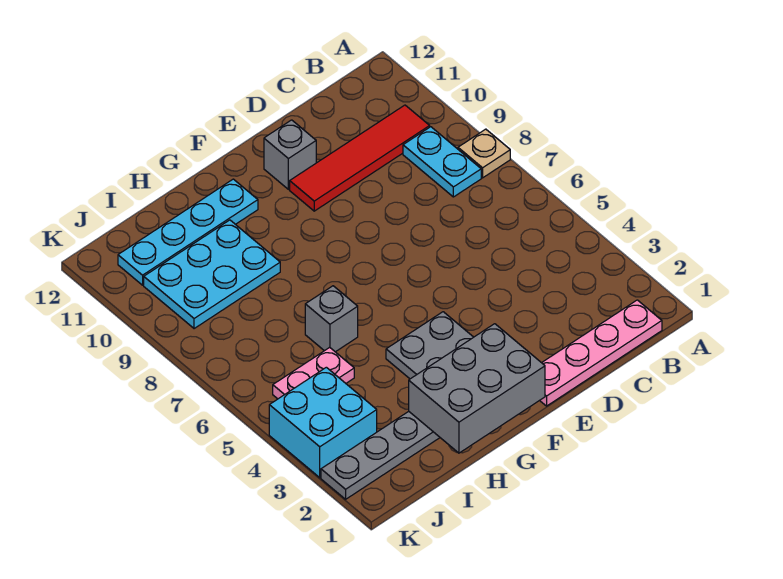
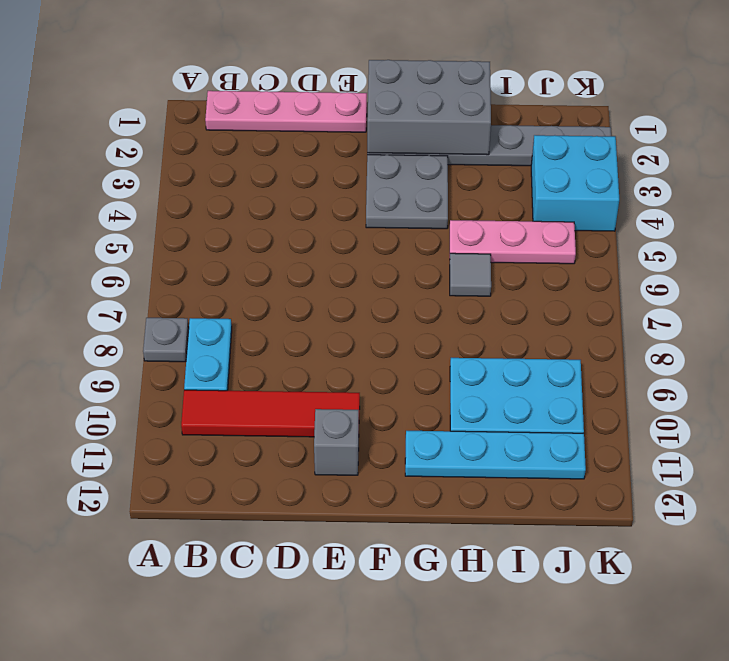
tan plate A8 level 1 -> grey plate A8 level 1
grey brick H6 level 1 -> grey tile H6 level 1
pink plate I5:J5 level 1 -> pink plate H5:J5 level 1

